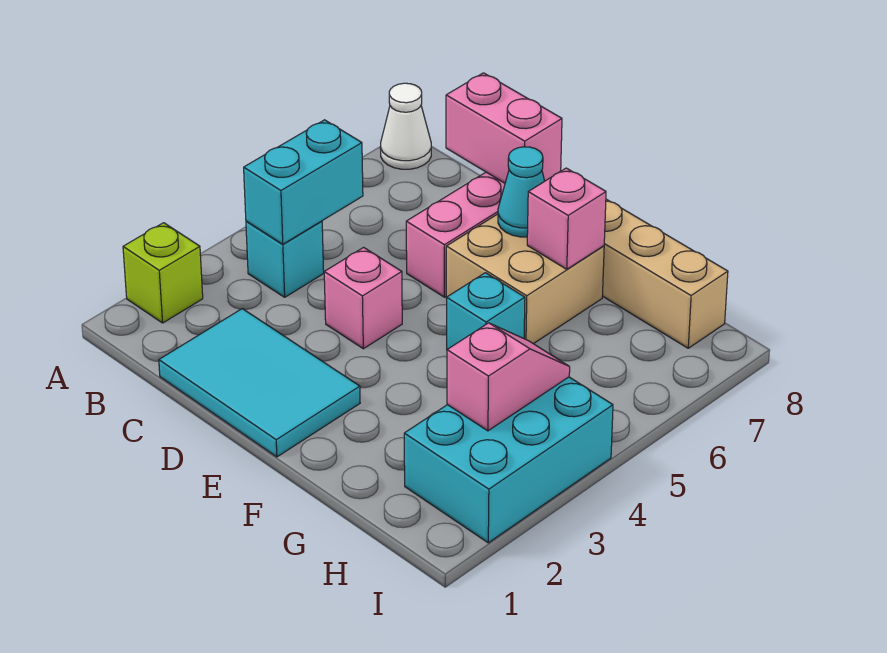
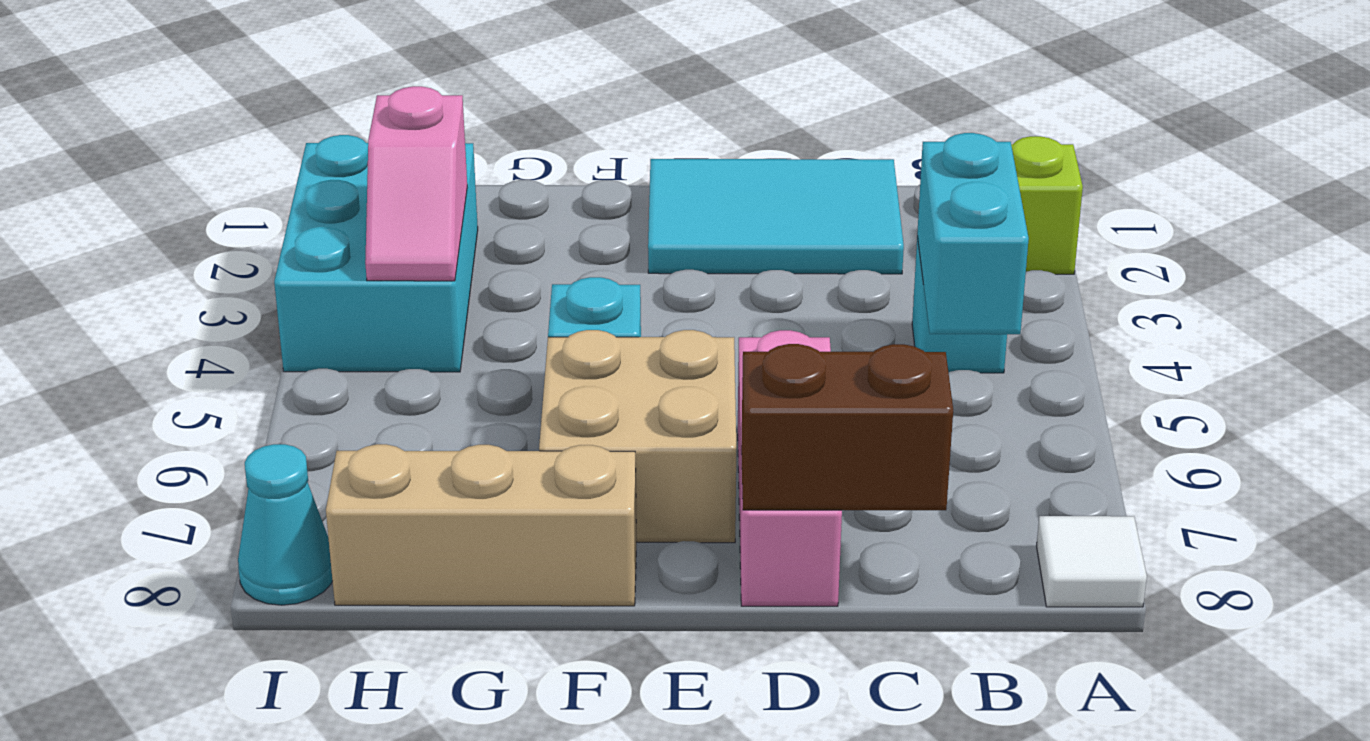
white cone A8 level 1 -> white tile A8 level 1
pink brick C8:D8 level 2 -> brown brick C8:D8 level 2
pink brick D4 level 1 -> none
cyan cone E7 level 2 -> cyan cone I8 level 1
pink brick F7 level 2 -> none

